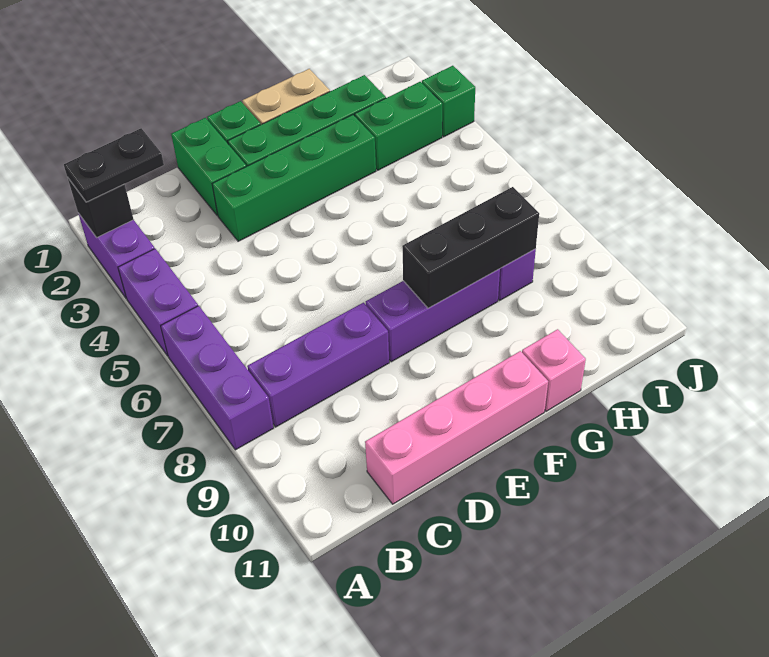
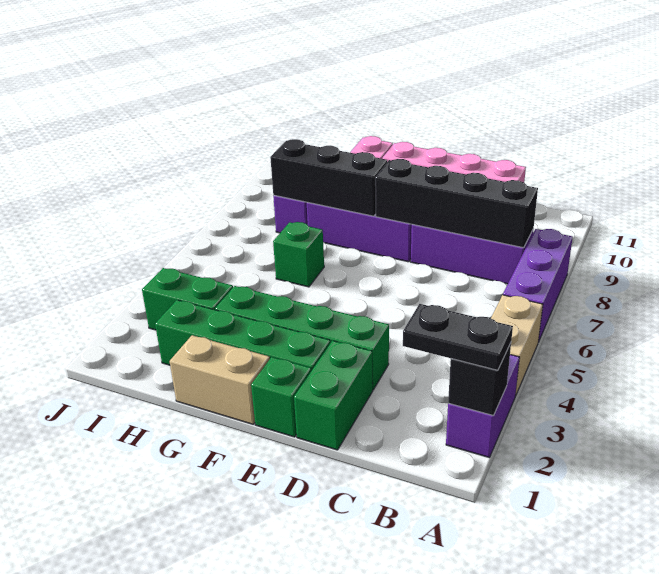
purple brick A4:A5 level 1 -> tan brick A4:A5 level 1
none -> black brick B8:E8 level 2
green brick J3 level 1 -> green brick G6 level 1

